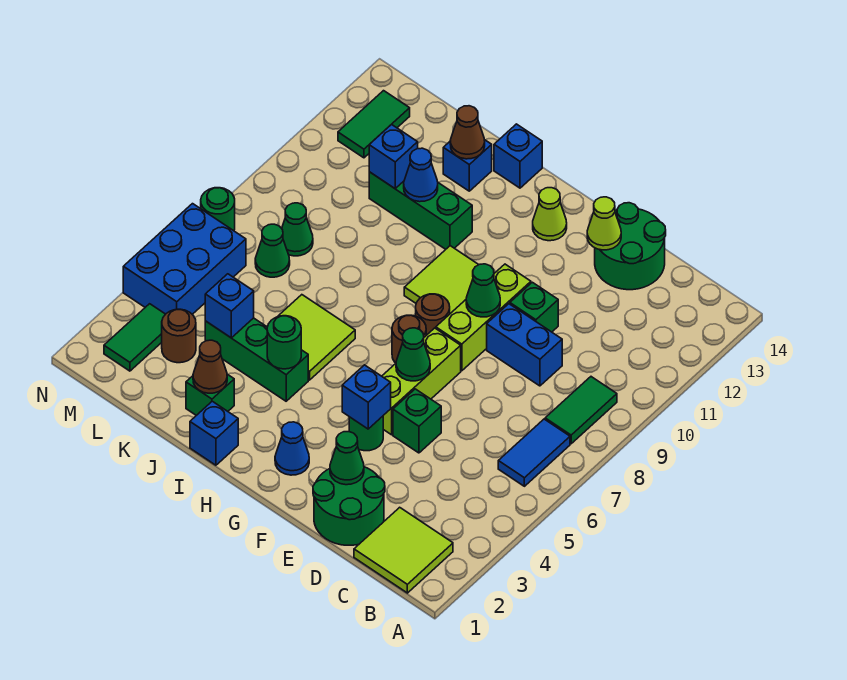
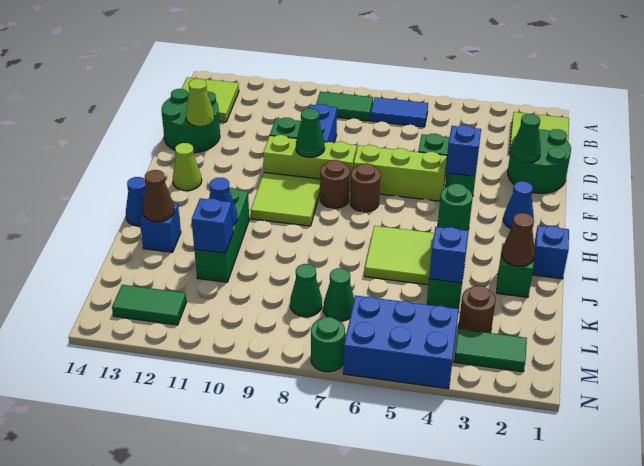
none -> lime tile B13:C14 level 1
green cone F6 level 2 -> none
blue brick I14 level 1 -> blue cone I14 level 1

